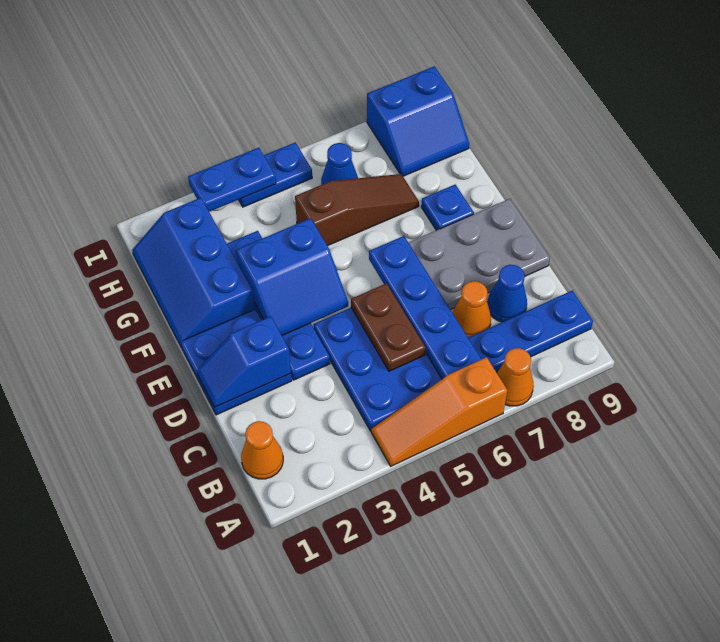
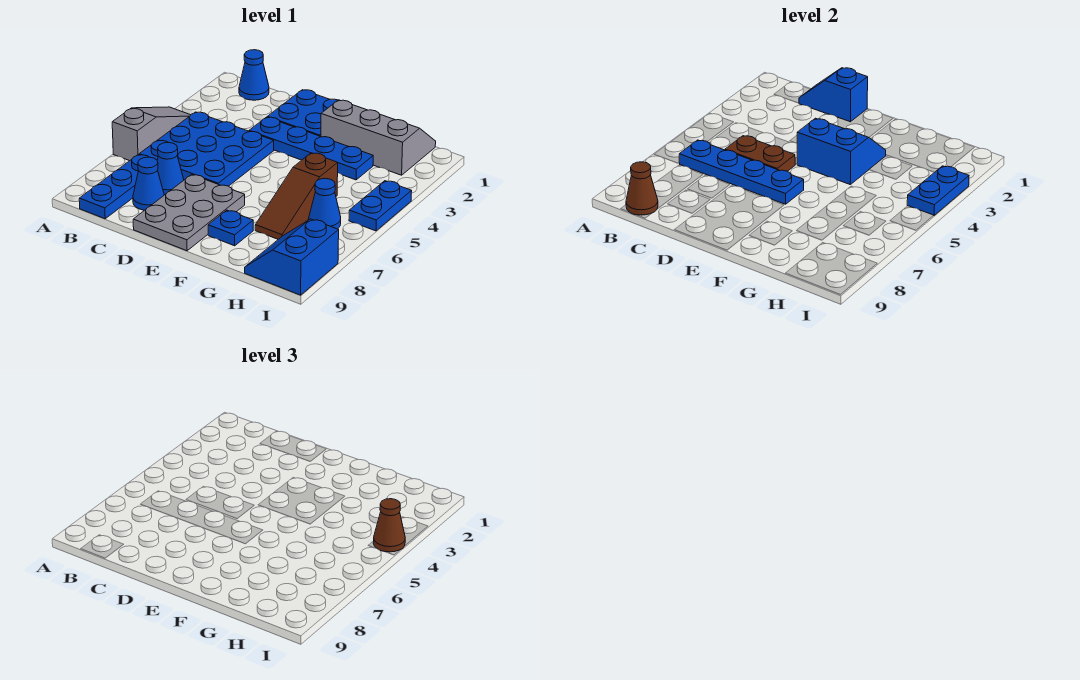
orange slope A4:A6 level 1 top 6 -> grey slope A4:A6 level 1 top 6
orange cone A7 level 1 -> none
orange cone B1 level 1 -> blue cone B1 level 1
none -> brown cone B9 level 2
orange cone C7 level 1 -> blue cone C7 level 1
blue slope D1:D2 level 2 top 2 -> blue slope C1:D1 level 2 top D
blue slope E3:F4 level 2 top F -> blue slope E3:F4 level 2 top 4
blue slope F1:H2 level 1 top 2 -> grey slope F1:H2 level 1 top 2
none -> brown cone I4 level 3

